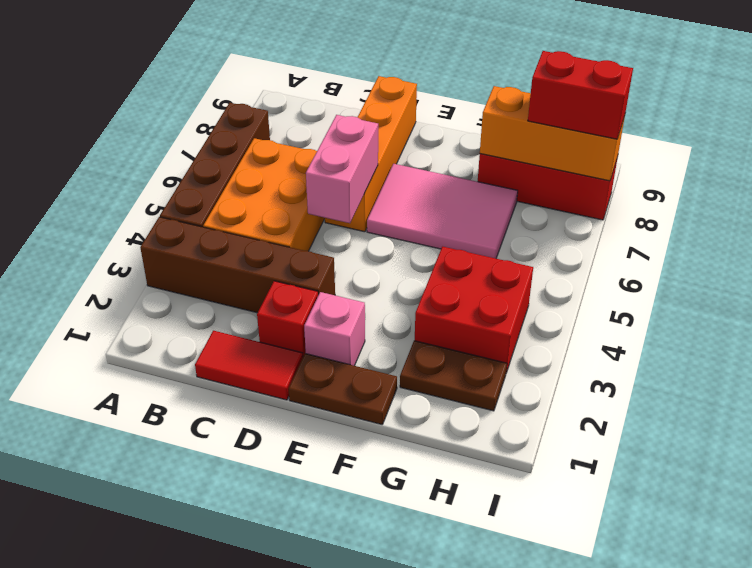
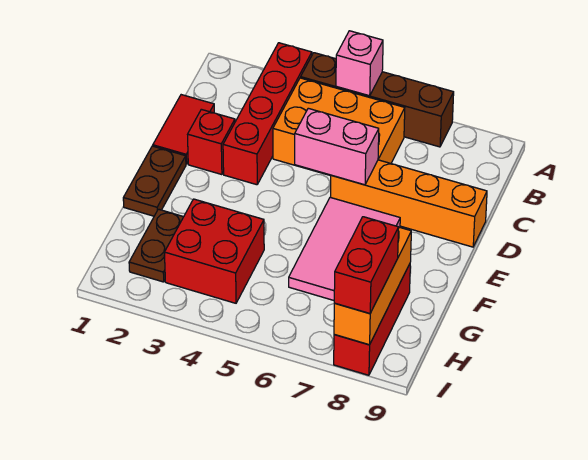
brown brick A3:D3 level 1 -> red brick A3:D3 level 1
pink brick E2 level 1 -> pink brick A5 level 2

